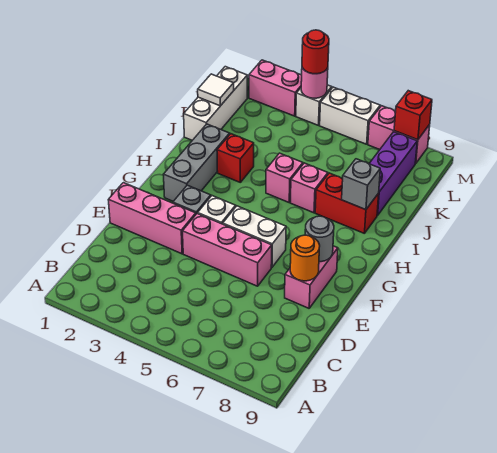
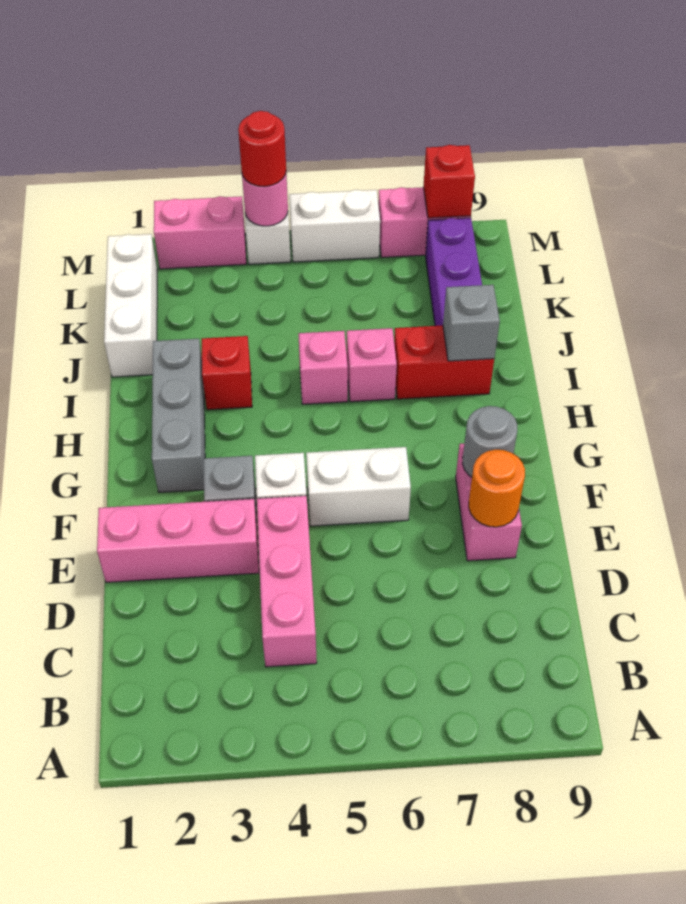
pink brick E4:E6 level 1 -> pink brick C4:E4 level 1
white tile K1 level 2 -> none

